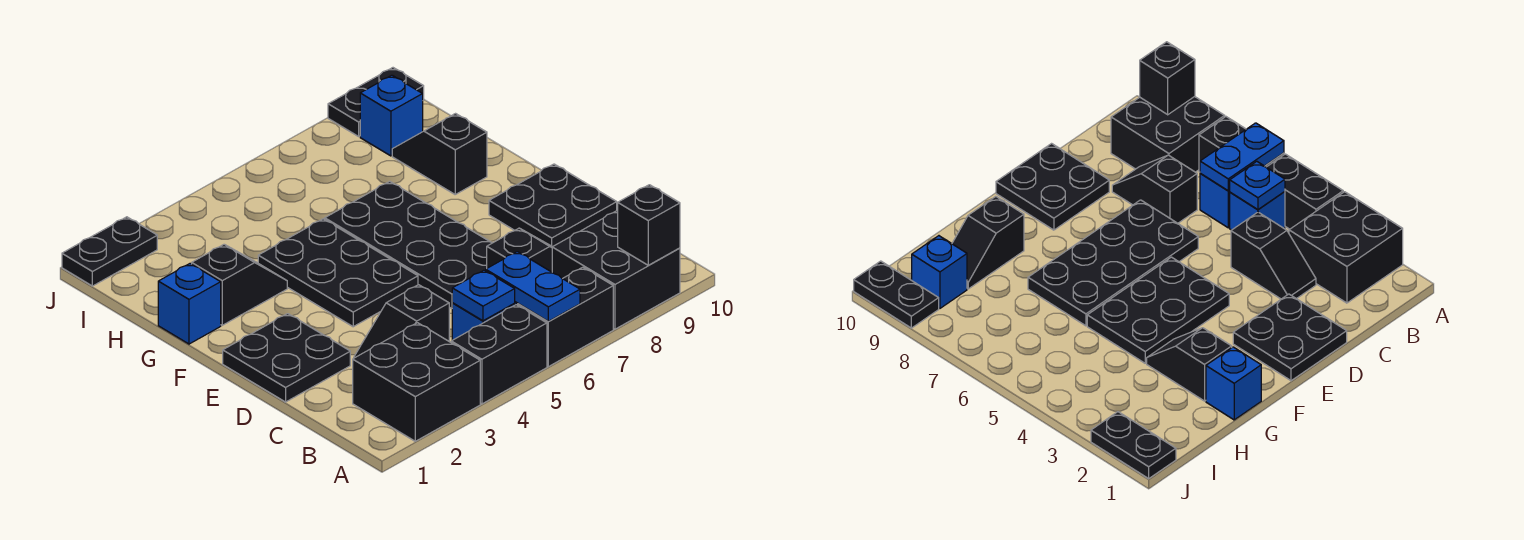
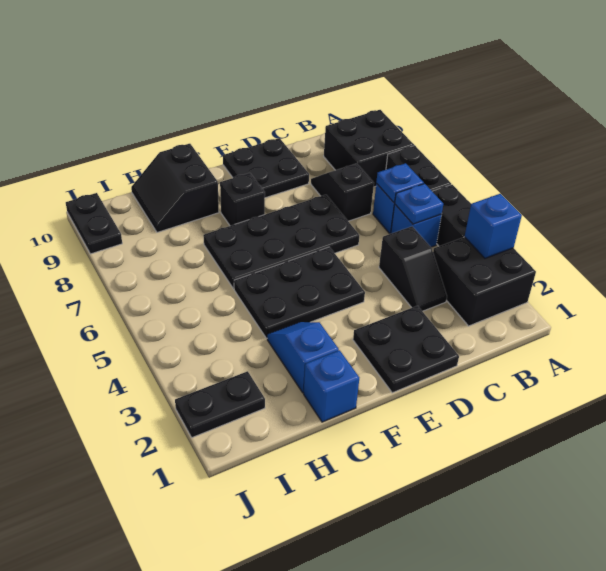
blue plate A6:B6 level 2 -> blue plate B6 level 2
black brick A9 level 2 -> black brick F8 level 1
black slope G2:G3 level 1 top 2 -> blue slope G2:G3 level 1 top 2
black slope G9:H9 level 1 top G -> black slope G9:H10 level 1 top G
blue brick I9 level 1 -> blue brick A3 level 2
black plate J1:J2 level 1 -> black plate I2:J2 level 1

